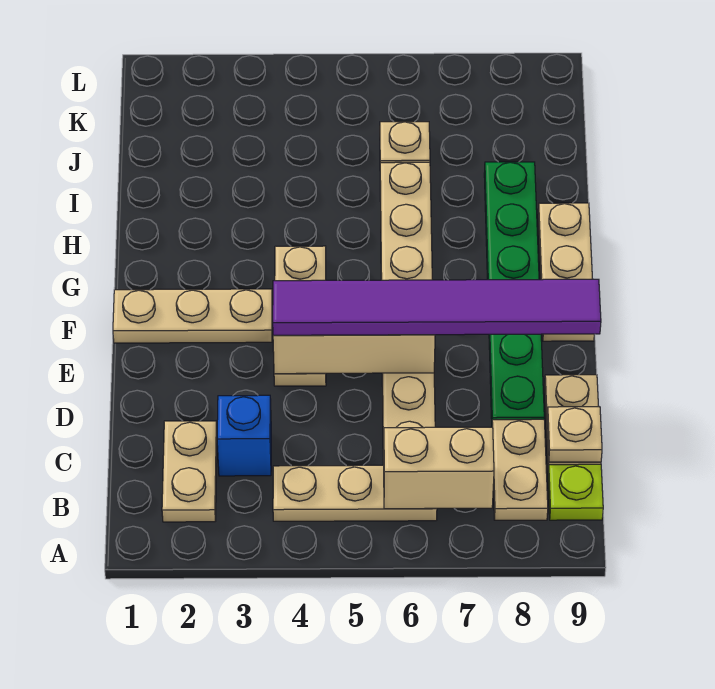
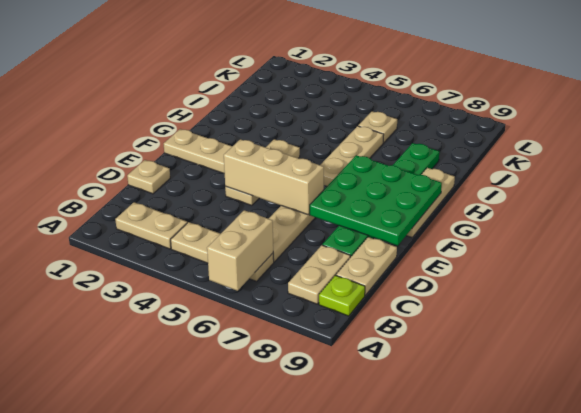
tan plate B2:C2 level 1 -> tan plate B2:B3 level 1
tan brick B6:B7 level 2 -> tan brick A6:B6 level 2
blue brick C3 level 1 -> none
tan plate C9 level 2 -> tan plate D1 level 1
purple tile E4:E9 level 3 -> none
none -> green plate E7:G9 level 2

